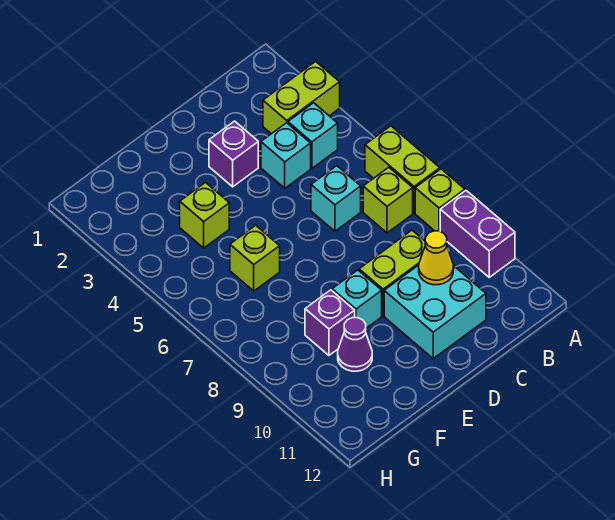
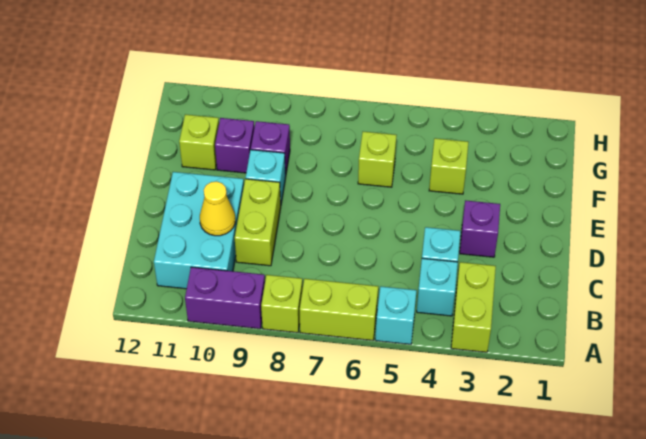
lime brick B7 level 1 -> lime brick F11 level 1
cyan brick C6 level 1 -> cyan brick A5 level 1
cyan brick C10:D11 level 1 -> cyan brick B10:D11 level 1
purple cone F10 level 1 -> purple brick F10 level 1

